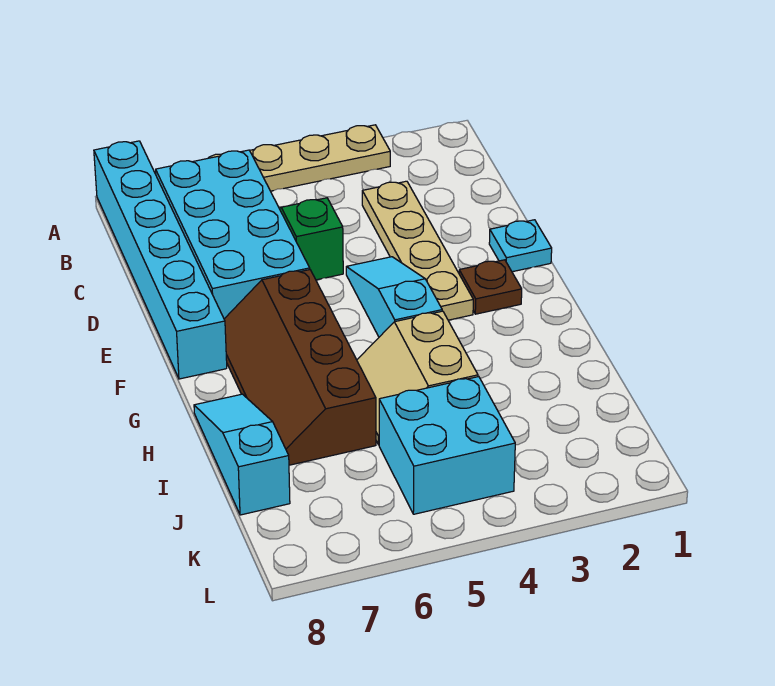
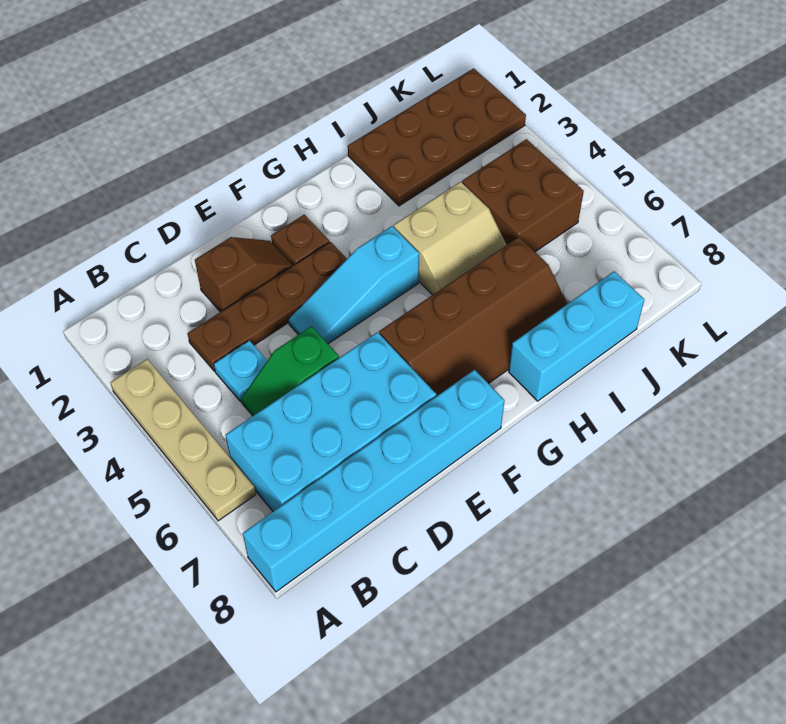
tan plate C3:F3 level 1 -> brown plate C3:F3 level 1
none -> brown slope D2:E2 level 1 top D
cyan plate E1 level 1 -> cyan plate C4 level 1
cyan slope H8:J8 level 1 top J -> cyan brick H8:J8 level 1
none -> brown plate I1:L2 level 1
cyan brick J4:K5 level 1 -> brown brick J4:K5 level 1

